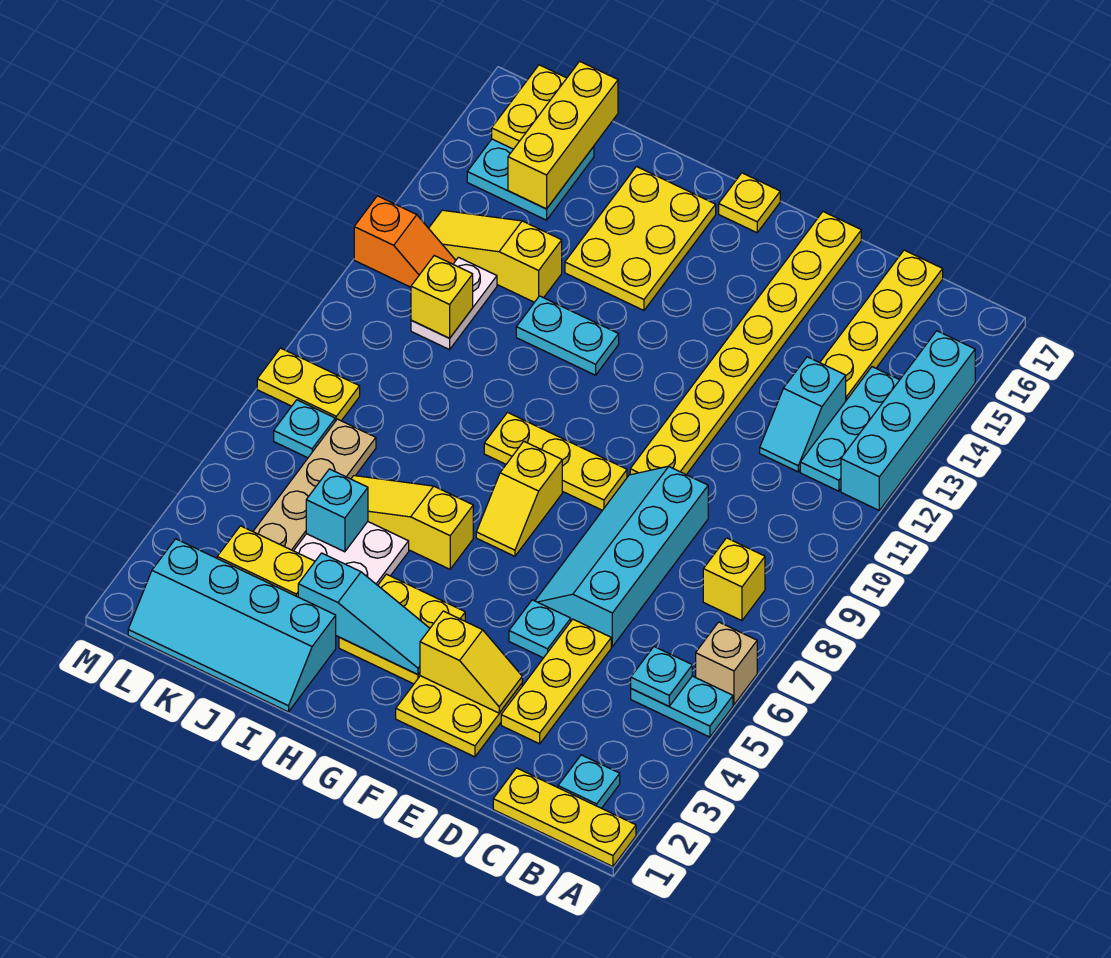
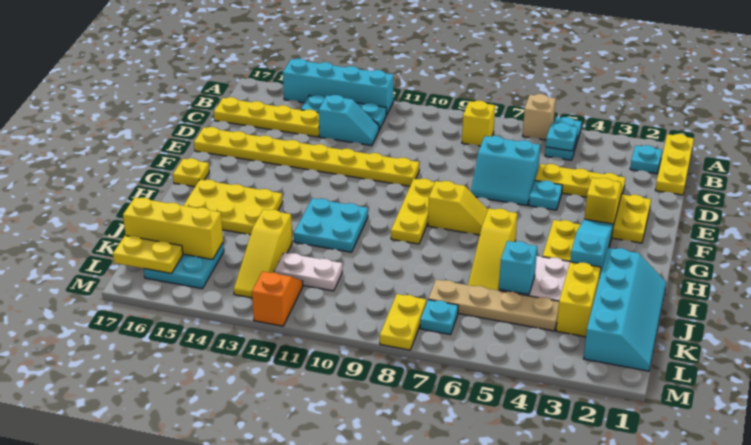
cyan slope D6:E9 level 1 top D -> cyan slope D6:E7 level 1 top D
cyan plate H12:I12 level 1 -> cyan plate H11:I12 level 1
yellow brick K11 level 2 -> none

